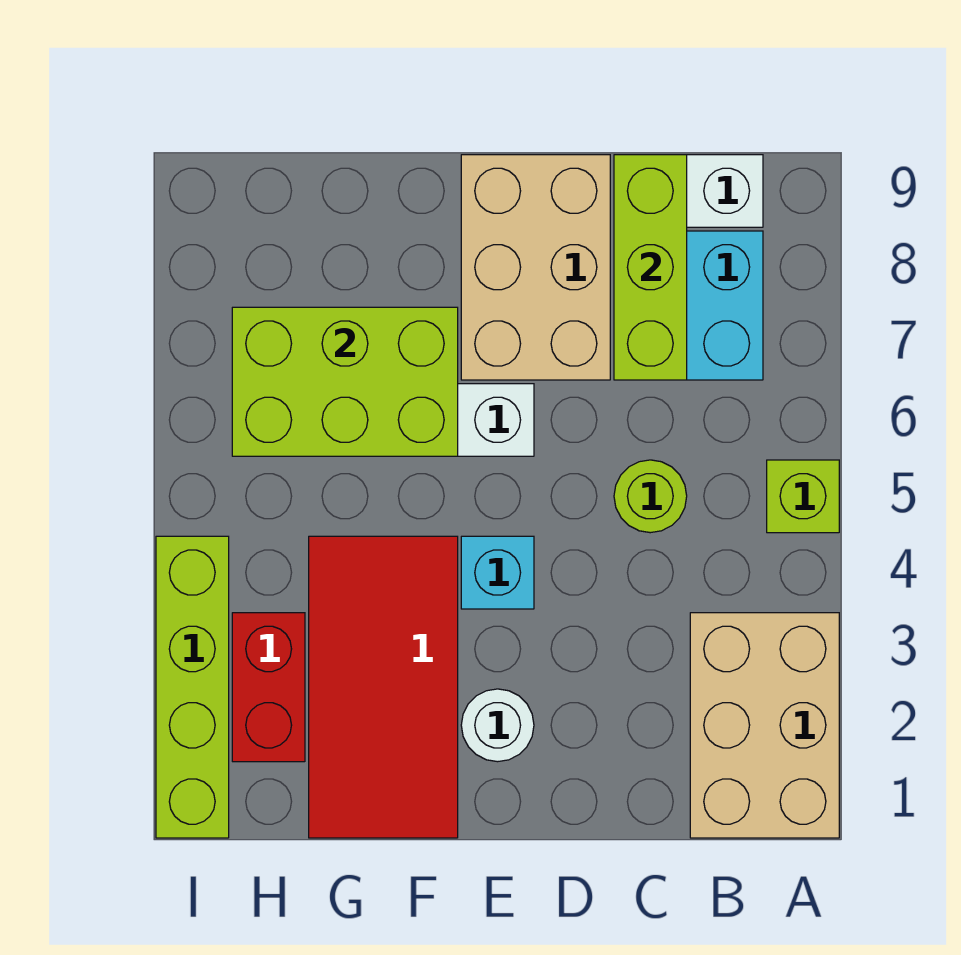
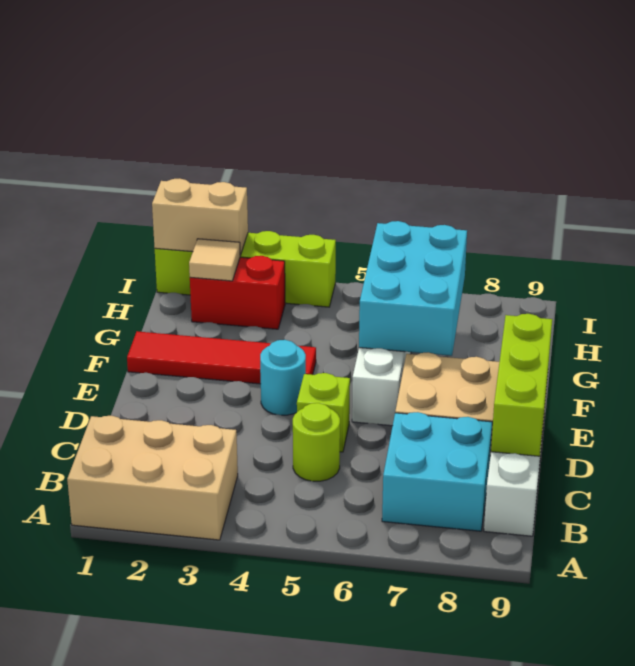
lime brick A5 level 1 -> lime brick D5 level 1
lime brick C7:C9 level 2 -> lime brick C9:E9 level 2
white round brick E2 level 1 -> none
cyan brick E4 level 1 -> cyan round brick E4 level 1
red tile F1:G4 level 1 -> red tile F1:F4 level 1
lime brick F6:H7 level 2 -> cyan brick F6:H7 level 2
none -> tan tile H2 level 2
none -> tan brick I1:I2 level 2

